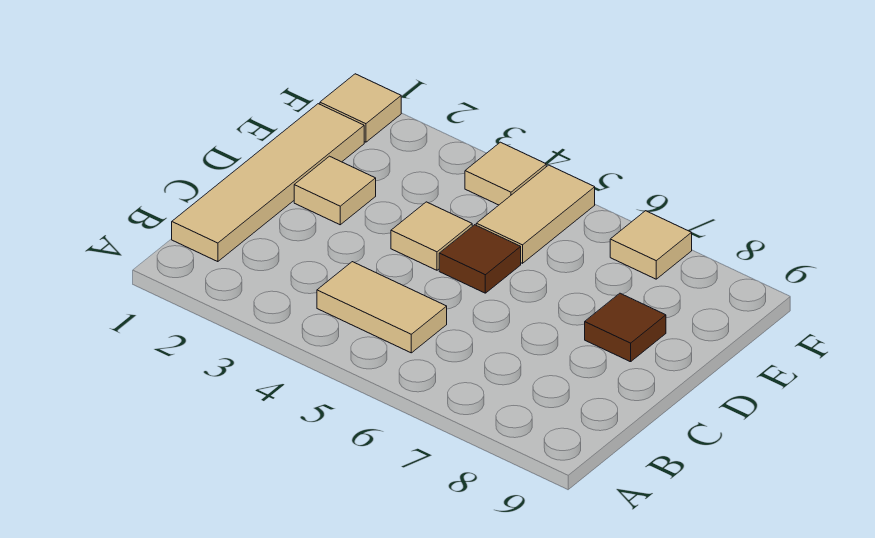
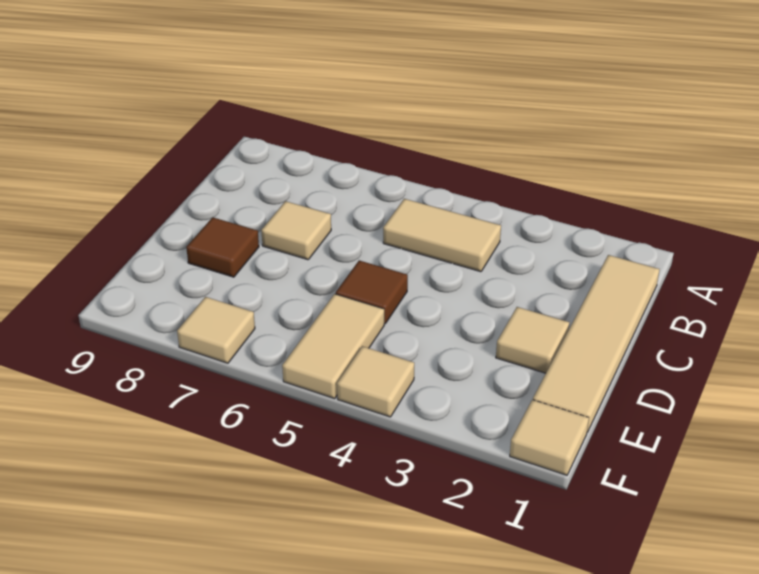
tan tile D4 level 1 -> tan tile C7 level 1

